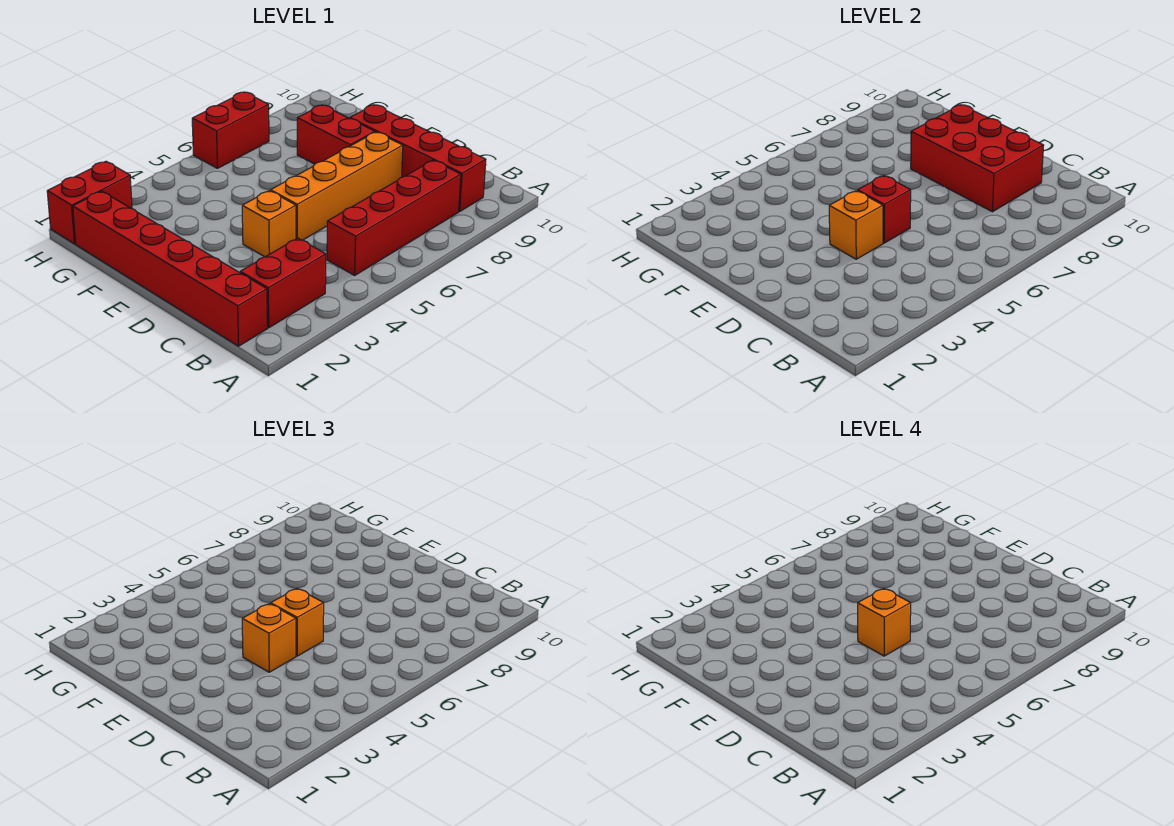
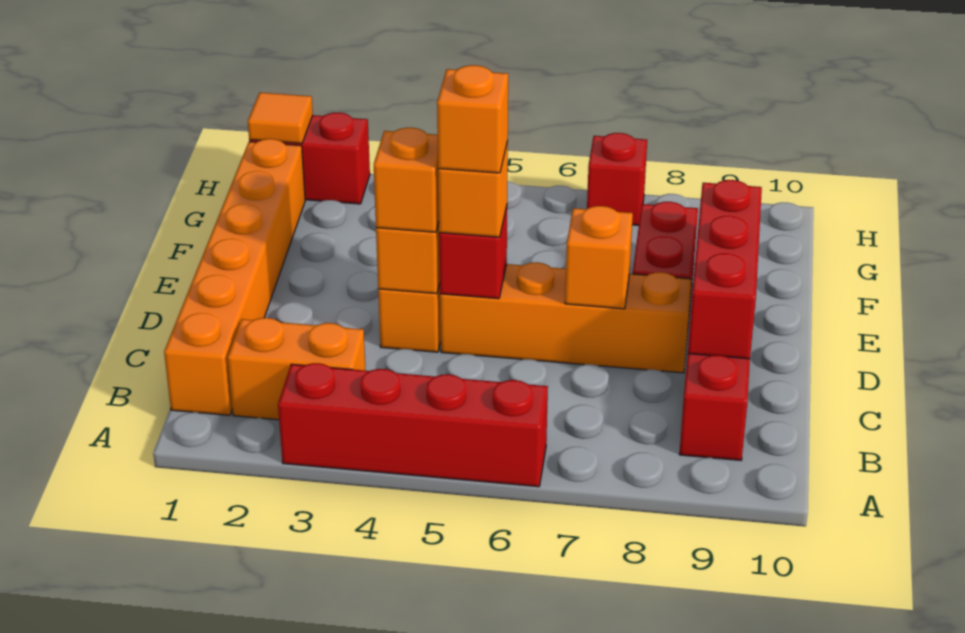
red brick B1:G1 level 1 -> orange brick B1:G1 level 1
red brick B2:B3 level 1 -> orange brick B2:B3 level 1
red brick B5:B8 level 1 -> red brick A3:A6 level 1
red brick C8:E9 level 2 -> red brick C9:E9 level 2
none -> orange brick D7 level 2
none -> orange tile H1 level 2
red brick H6:H7 level 1 -> red brick H7 level 1

